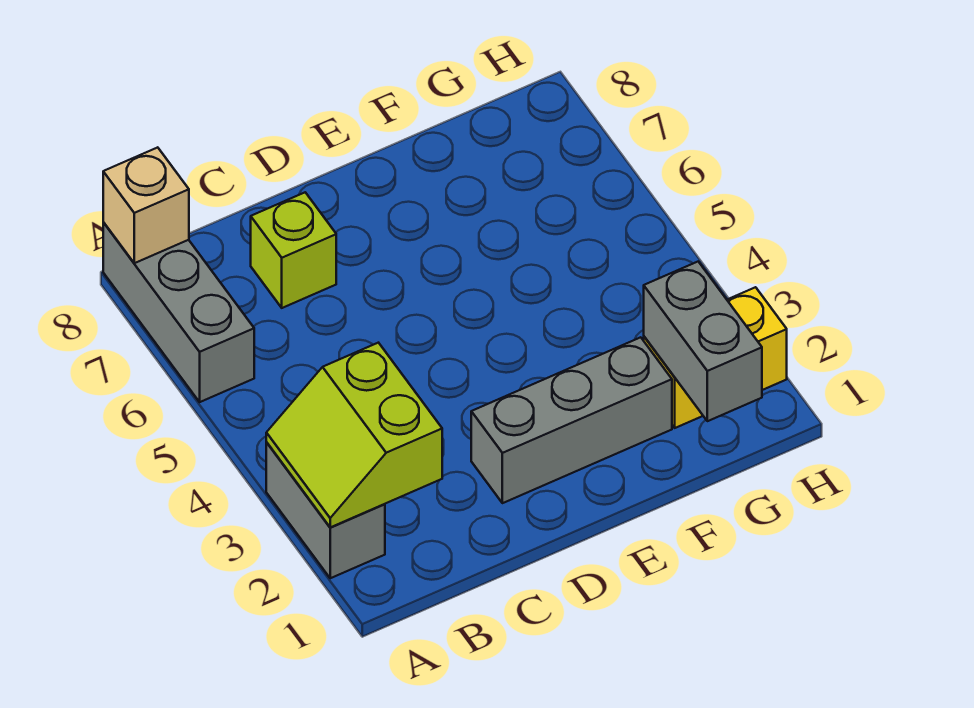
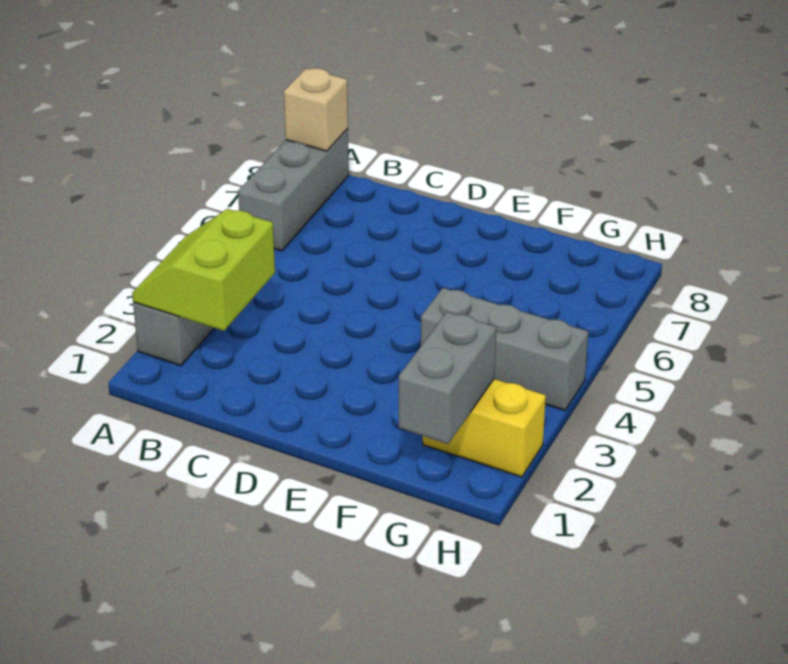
lime brick C7 level 1 -> none
grey brick D2:F2 level 1 -> grey brick F4:H4 level 1

